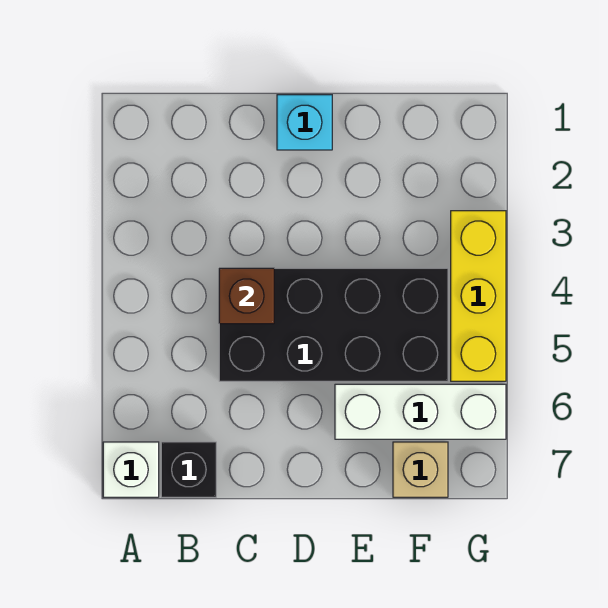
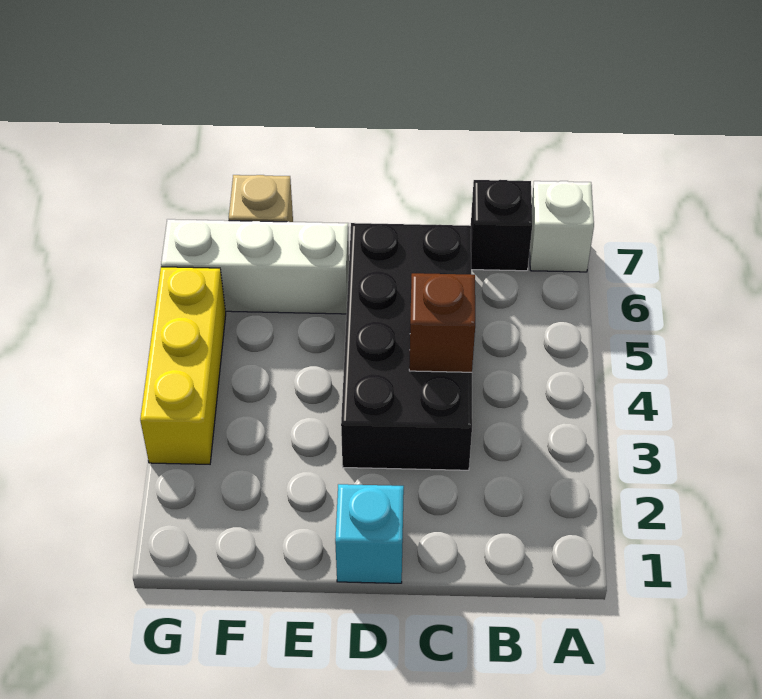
black brick C4:F5 level 1 -> black brick C3:D6 level 1

